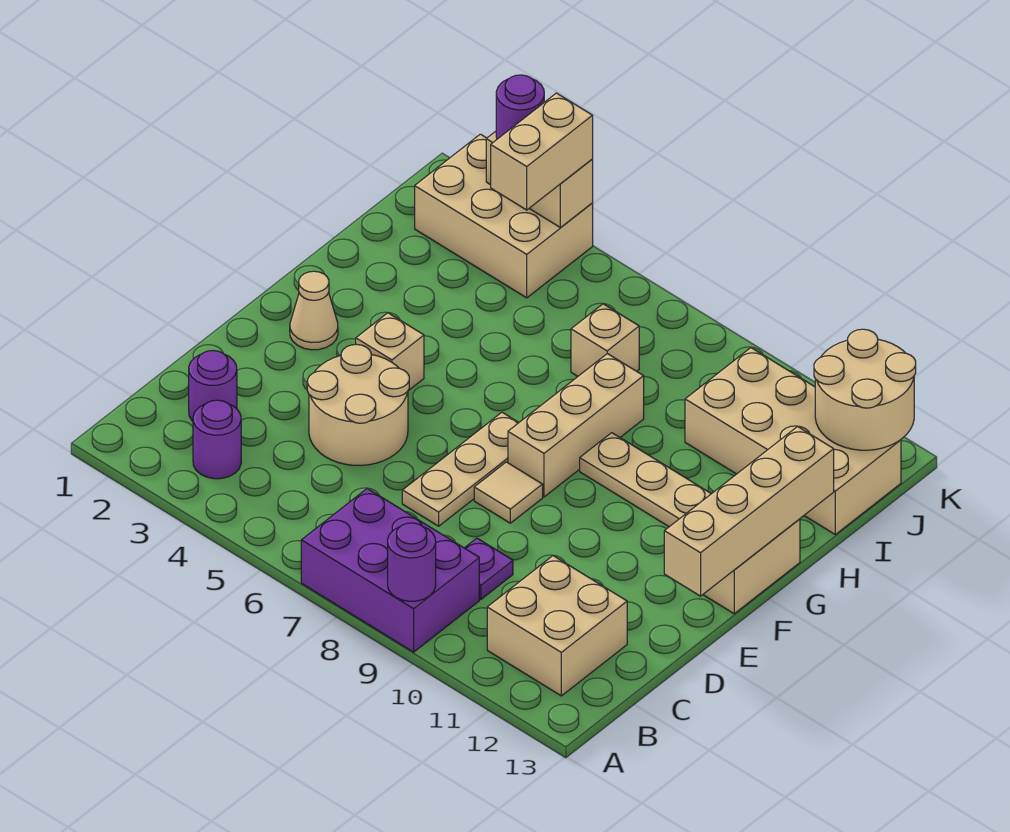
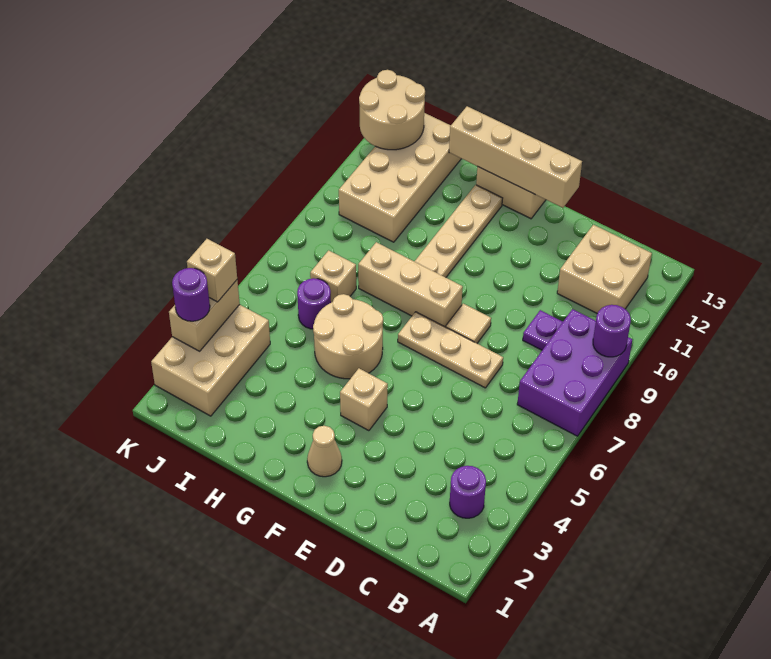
purple round brick C2 level 1 -> purple round brick I6 level 1
tan round brick D4:E5 level 1 -> tan round brick G5:H6 level 1
tan brick J4:K4 level 3 -> tan brick K4 level 3

